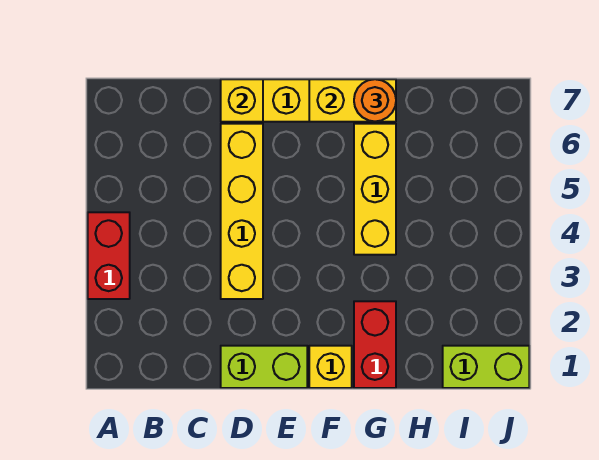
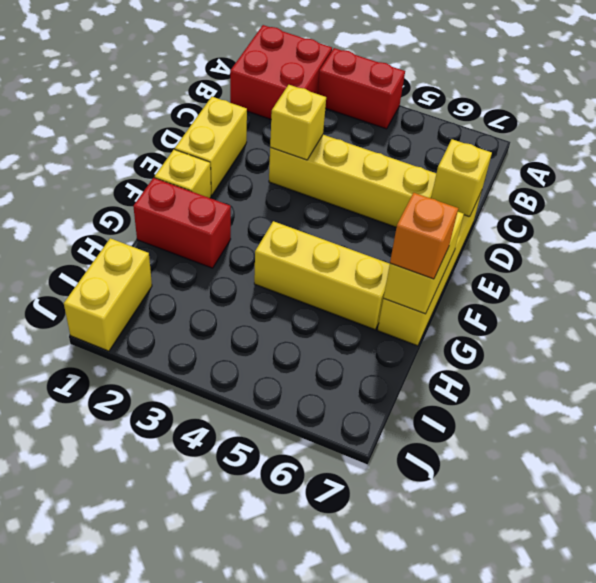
none -> red brick A1:B2 level 1
lime brick D1:E1 level 1 -> yellow brick D1:E1 level 1
none -> yellow brick D3 level 2
orange round brick G7 level 3 -> orange brick G7 level 3
lime brick I1:J1 level 1 -> yellow brick I1:J1 level 1

